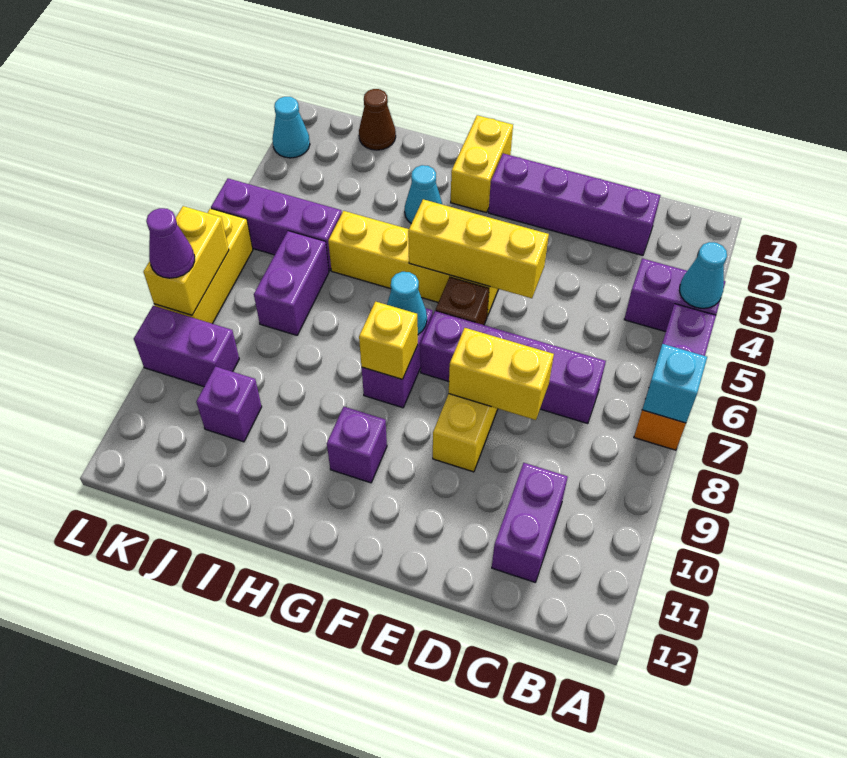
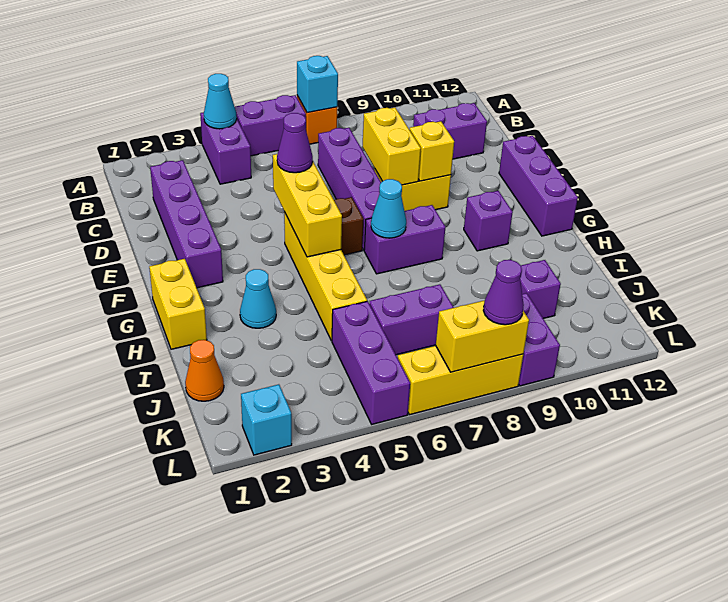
none -> purple cone E5 level 3
none -> purple brick E12:G12 level 1
yellow brick G1:G2 level 1 -> yellow brick G1:H1 level 1
yellow brick G8 level 2 -> yellow brick E9 level 2
brown cone J1 level 1 -> orange cone J1 level 1
cyan cone L2 level 1 -> cyan brick L2 level 1

